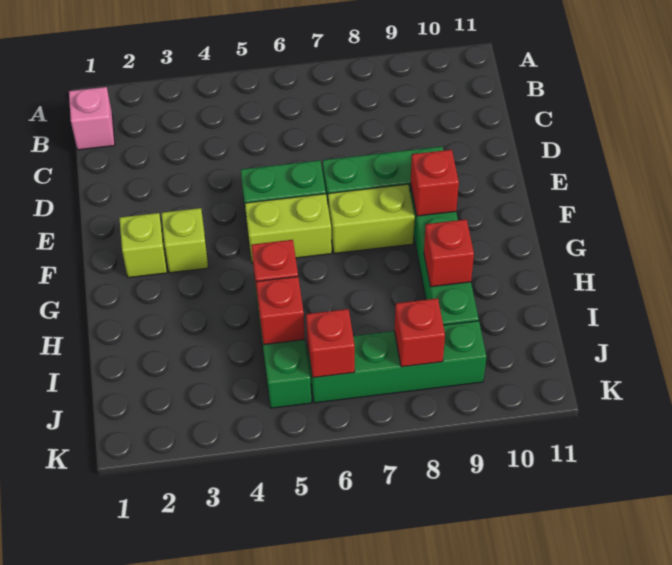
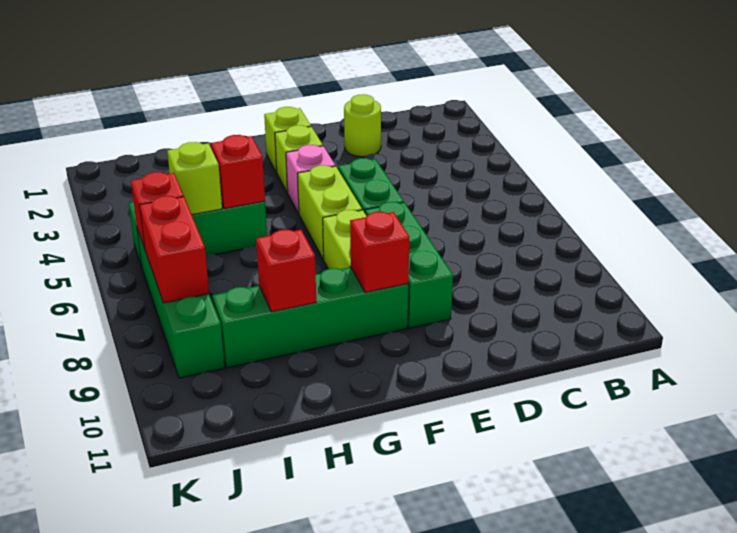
pink brick B1 level 1 -> pink brick F4 level 1
none -> lime round brick D2 level 1
red brick I5 level 2 -> lime brick I5 level 2
red brick J8 level 2 -> red brick J7:J8 level 2

